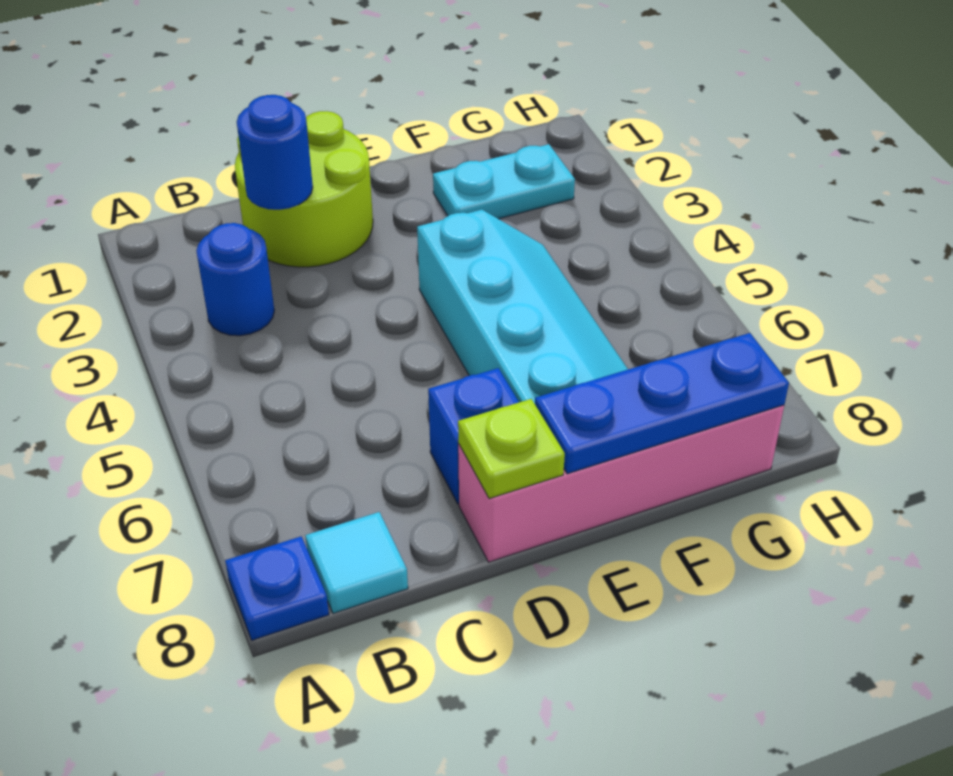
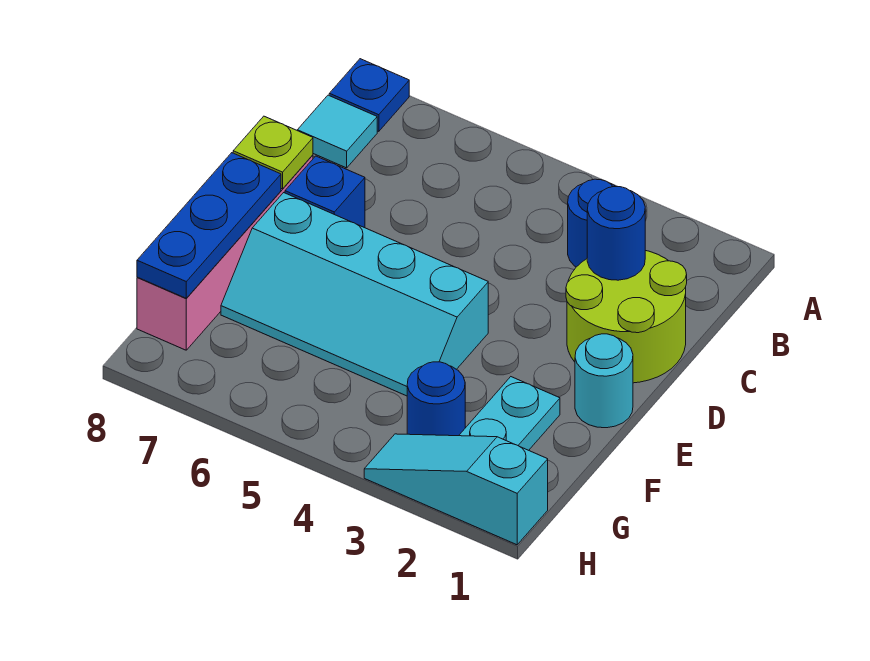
none -> cyan round brick E1 level 1
none -> blue round brick G3 level 1
none -> cyan slope H1:H3 level 1 top 1

